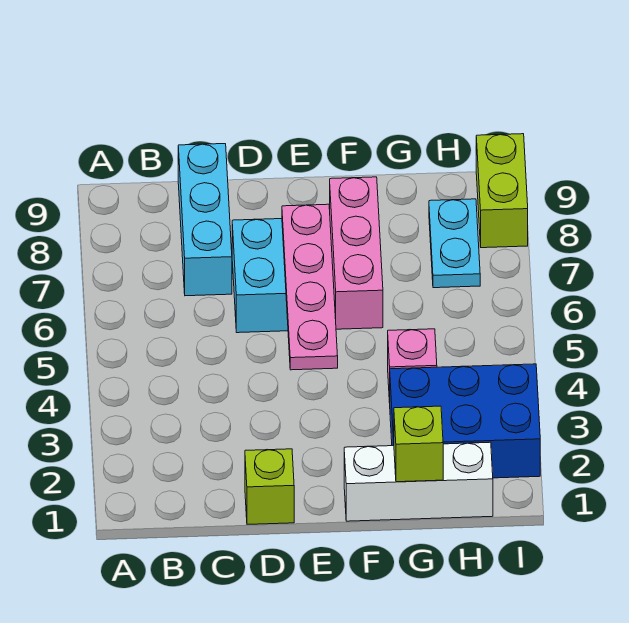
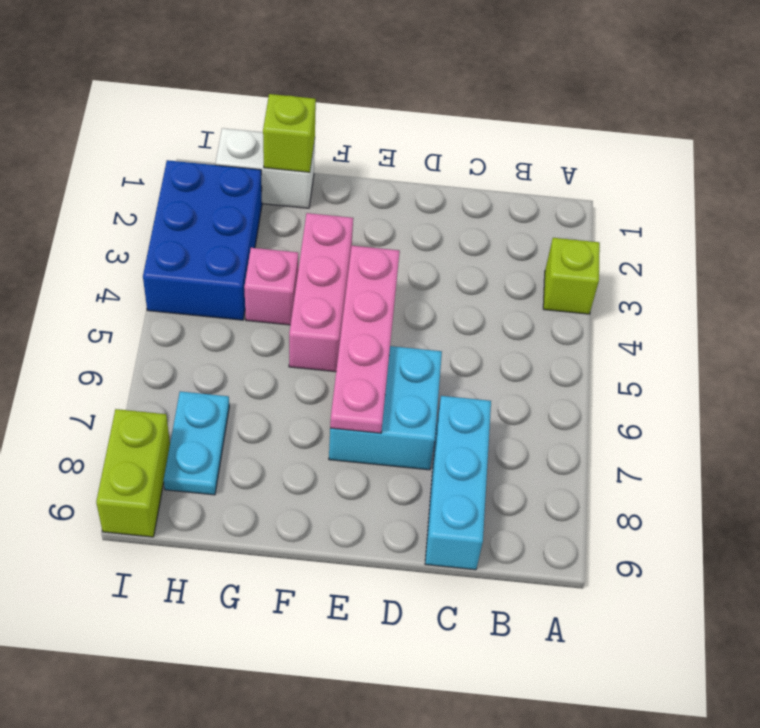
lime brick D1 level 1 -> lime brick A3 level 1
white brick F1:H1 level 1 -> white brick G1:H1 level 1
pink brick F6:F8 level 1 -> pink brick F3:F5 level 1
blue brick G2:I3 level 1 -> blue brick H2:I4 level 1

